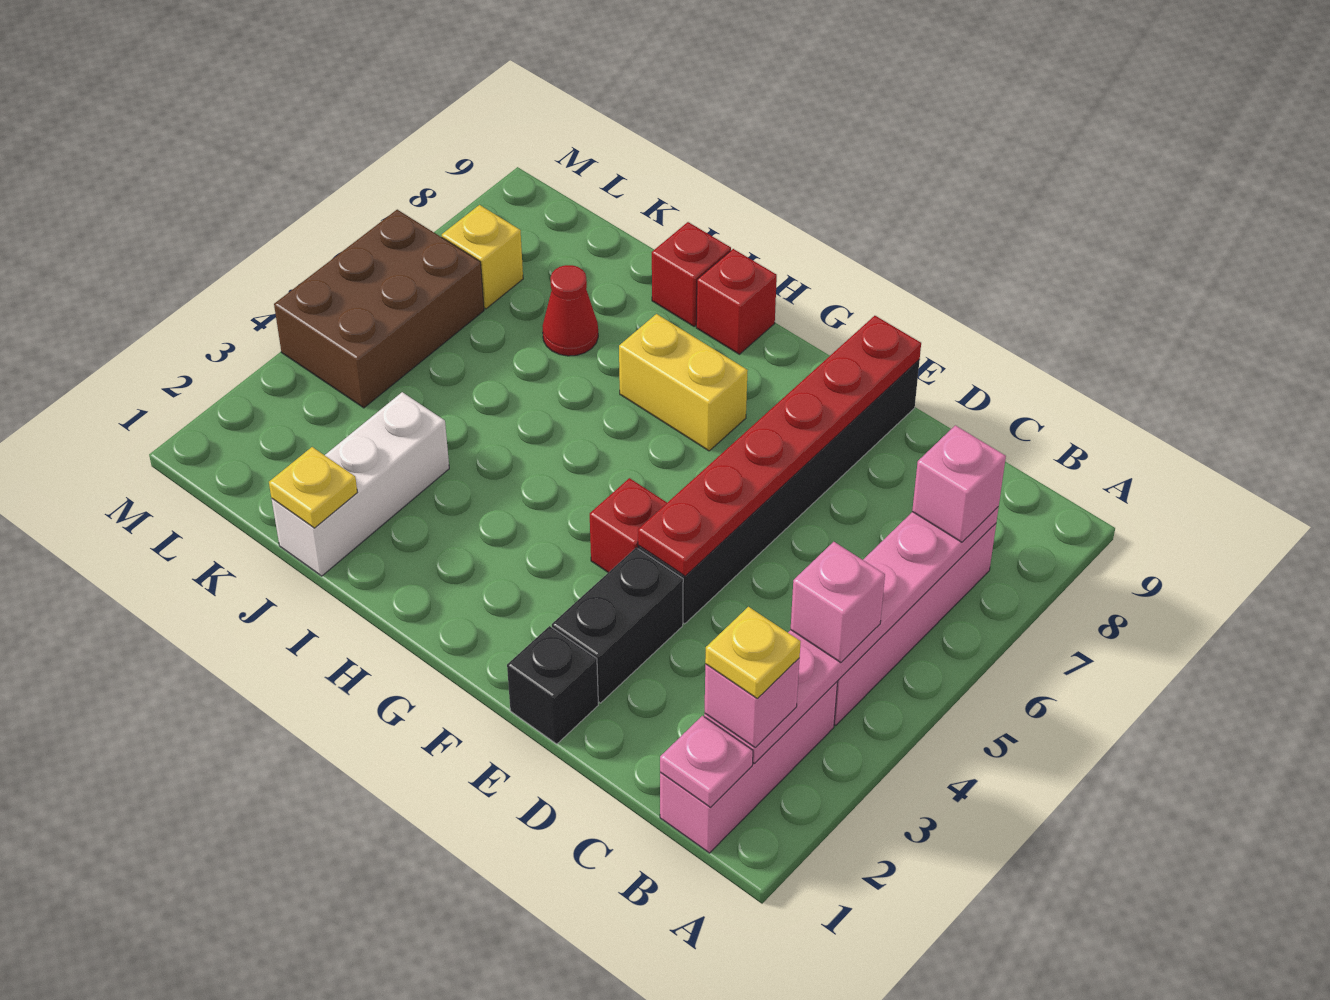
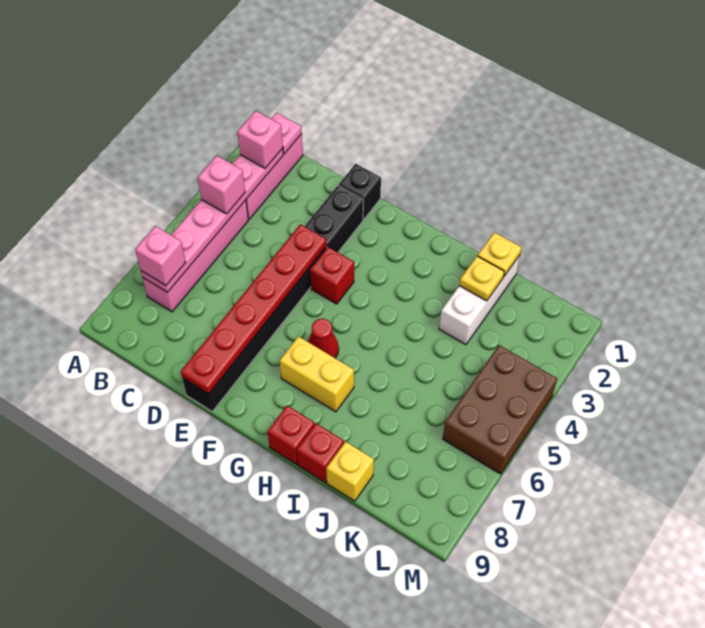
yellow plate B2 level 4 -> yellow plate J2 level 2
red cone J7 level 1 -> red cone G6 level 1
yellow brick L7 level 1 -> yellow brick J9 level 1

